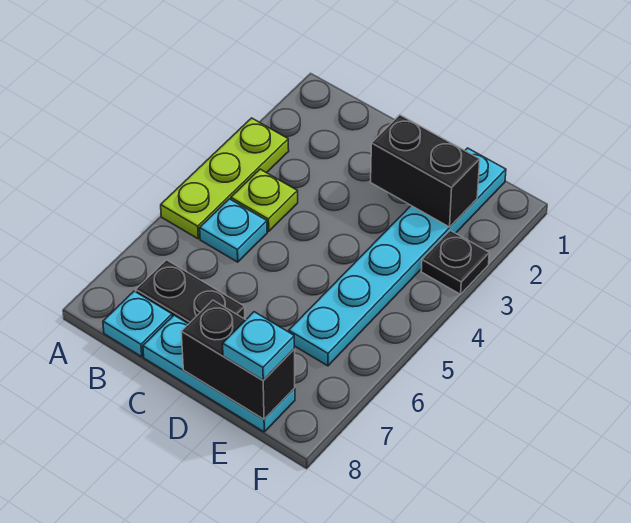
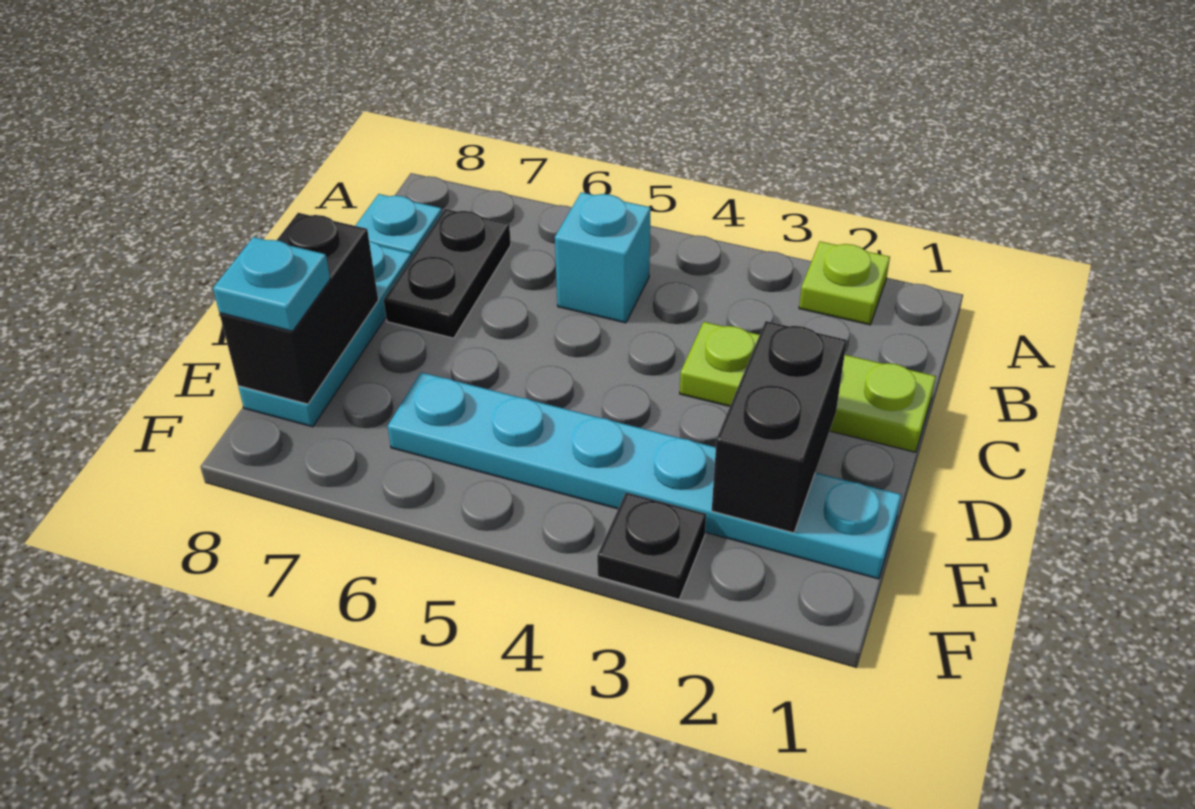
lime plate A3:A5 level 1 -> lime plate C1:C3 level 1
lime plate B4 level 1 -> lime plate A2 level 1
cyan plate B5 level 1 -> cyan brick B5 level 1

